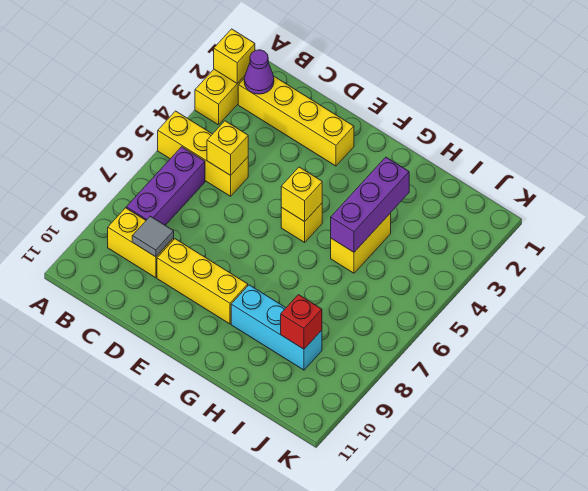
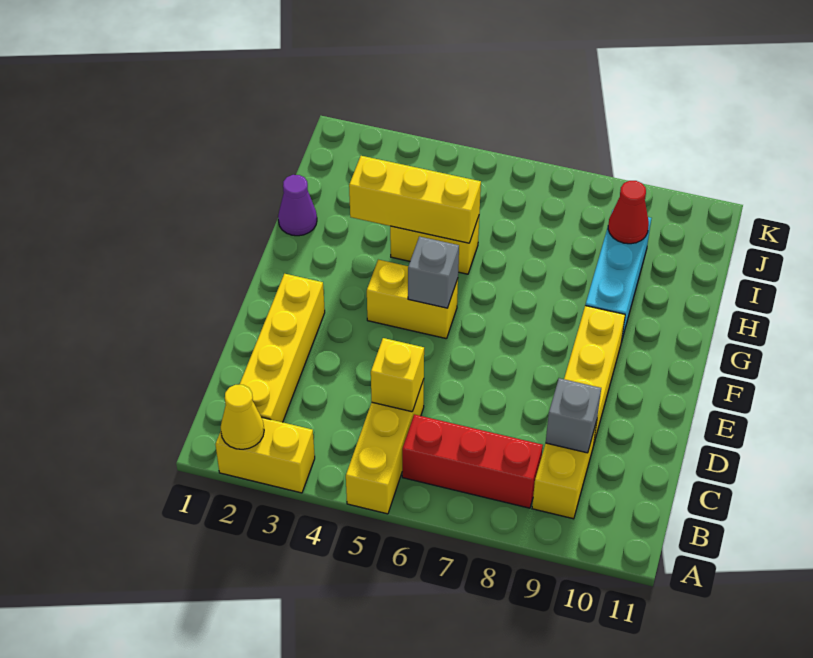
yellow brick A2 level 2 -> yellow cone A2 level 2
purple cone B2 level 2 -> purple cone H1 level 1
purple brick B6:B8 level 1 -> red brick B6:B8 level 1
grey tile C9 level 2 -> grey brick C9 level 2
yellow brick F5 level 1 -> yellow brick F4:F5 level 1
yellow brick F5 level 2 -> grey brick F5 level 2
purple brick H3:H5 level 2 -> yellow brick H3:H5 level 2
red brick I9 level 2 -> red cone I9 level 2

